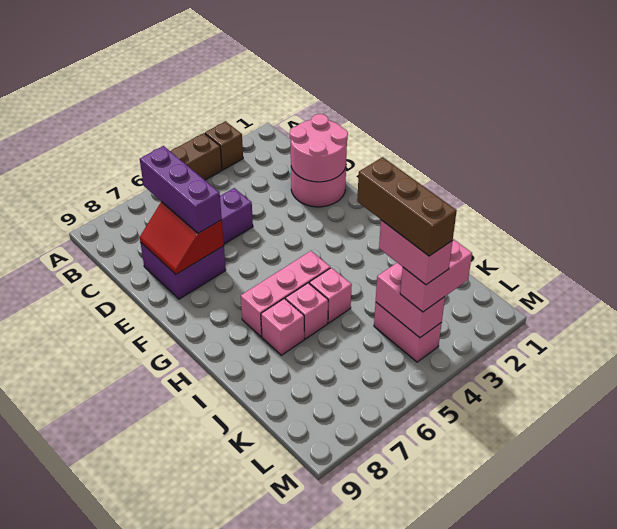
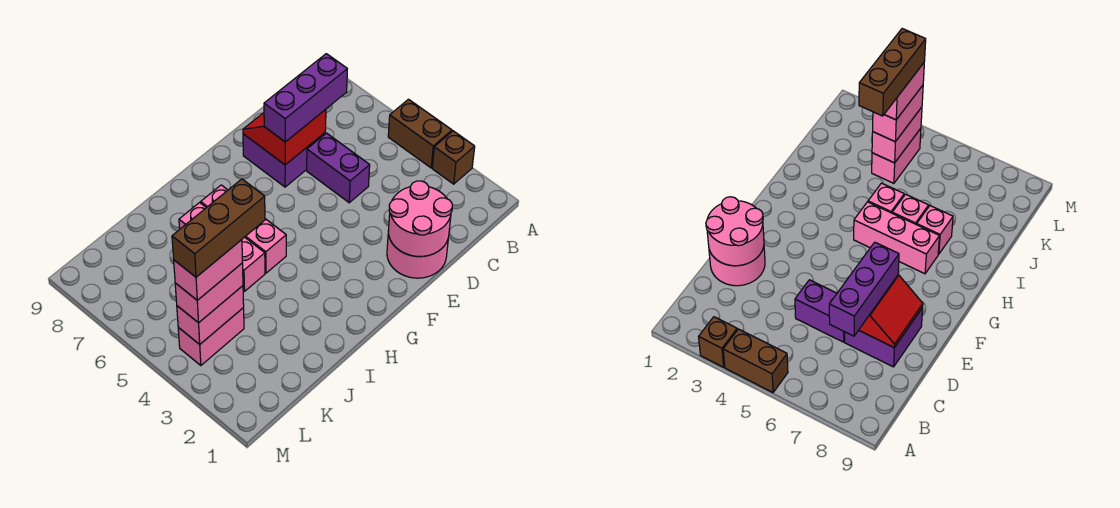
pink brick L3:L4 level 3 -> pink brick K4:L4 level 3

